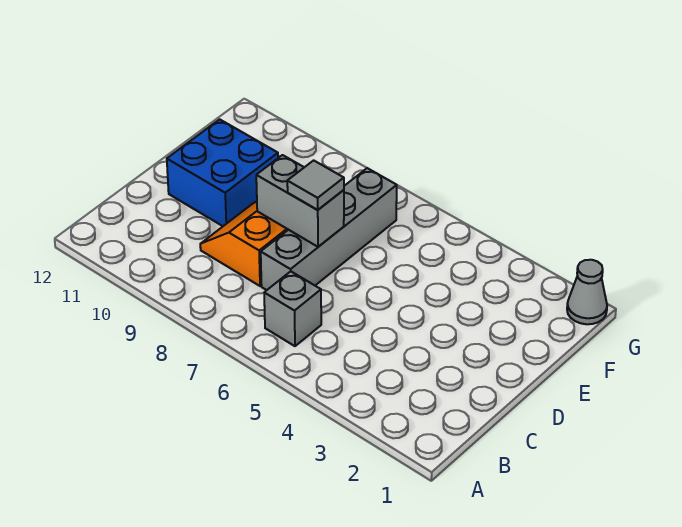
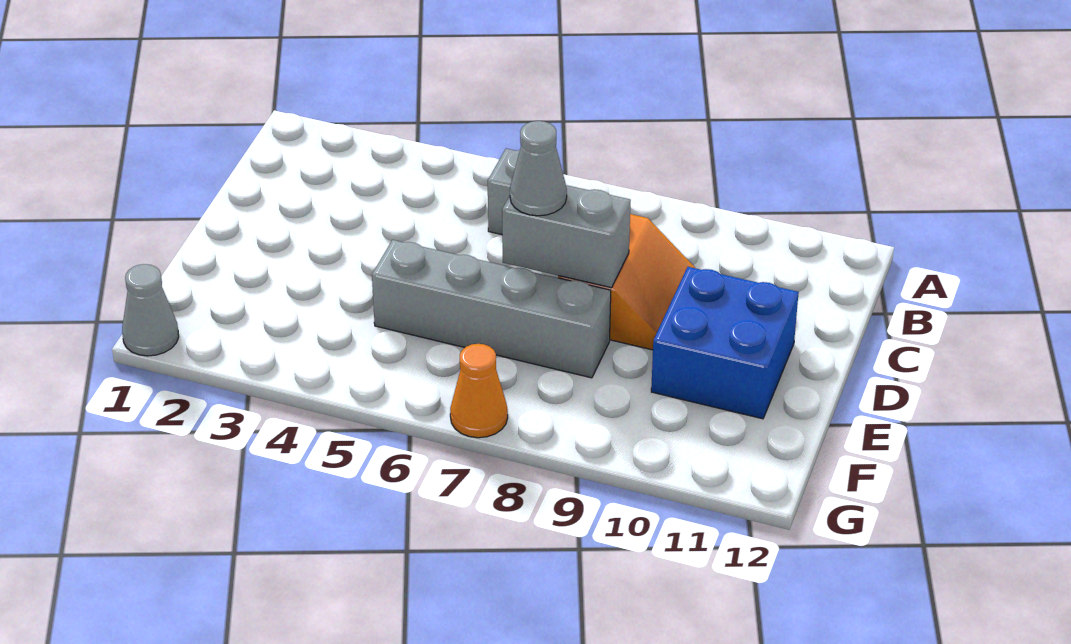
grey brick C7:F7 level 1 -> grey brick E5:E8 level 1
grey tile D7 level 3 -> grey cone D7 level 3
none -> orange cone G7 level 1

